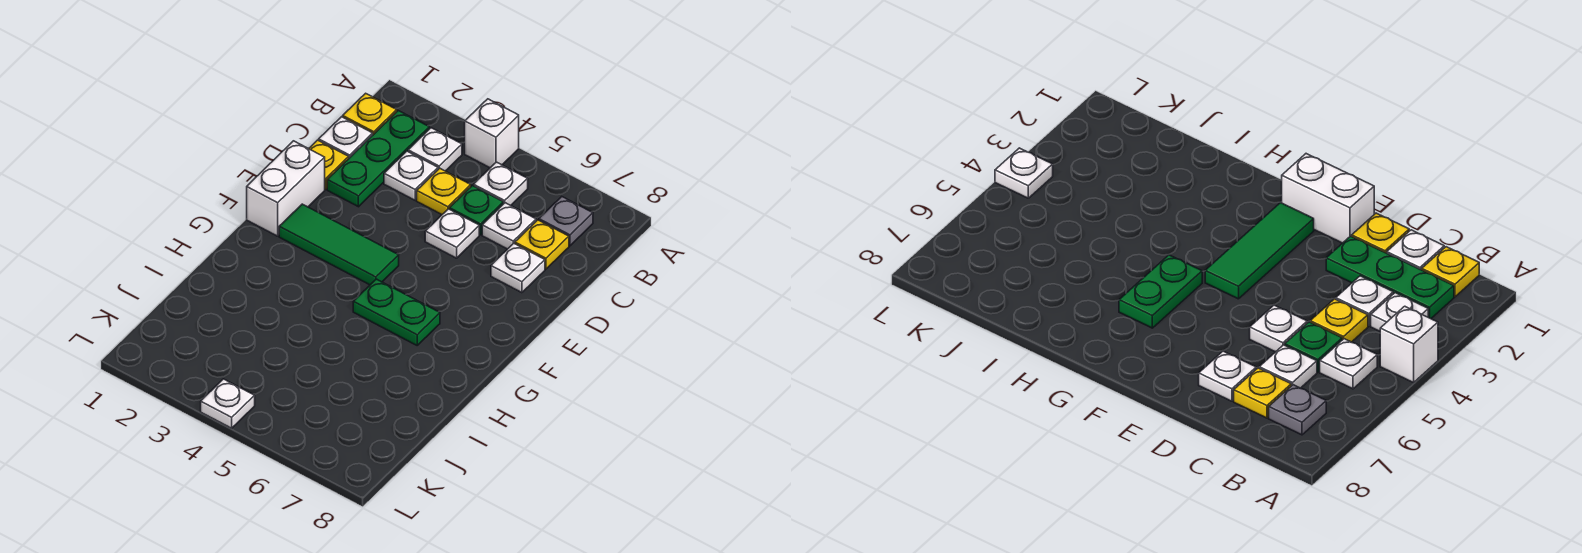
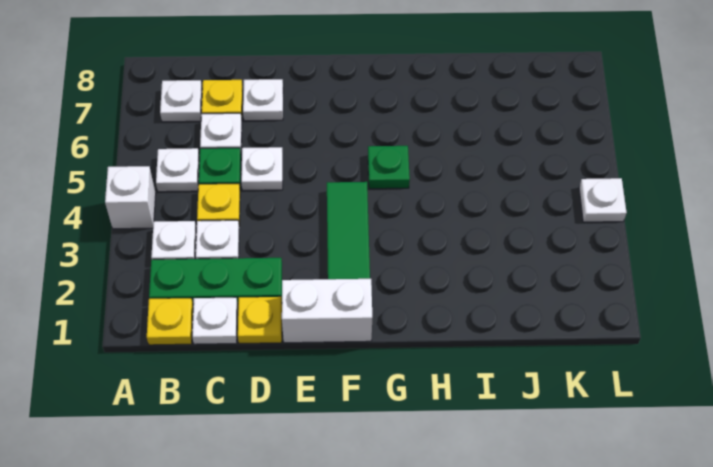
grey plate B7 level 1 -> white plate B7 level 1
green plate G5:G6 level 1 -> green plate G5 level 1

